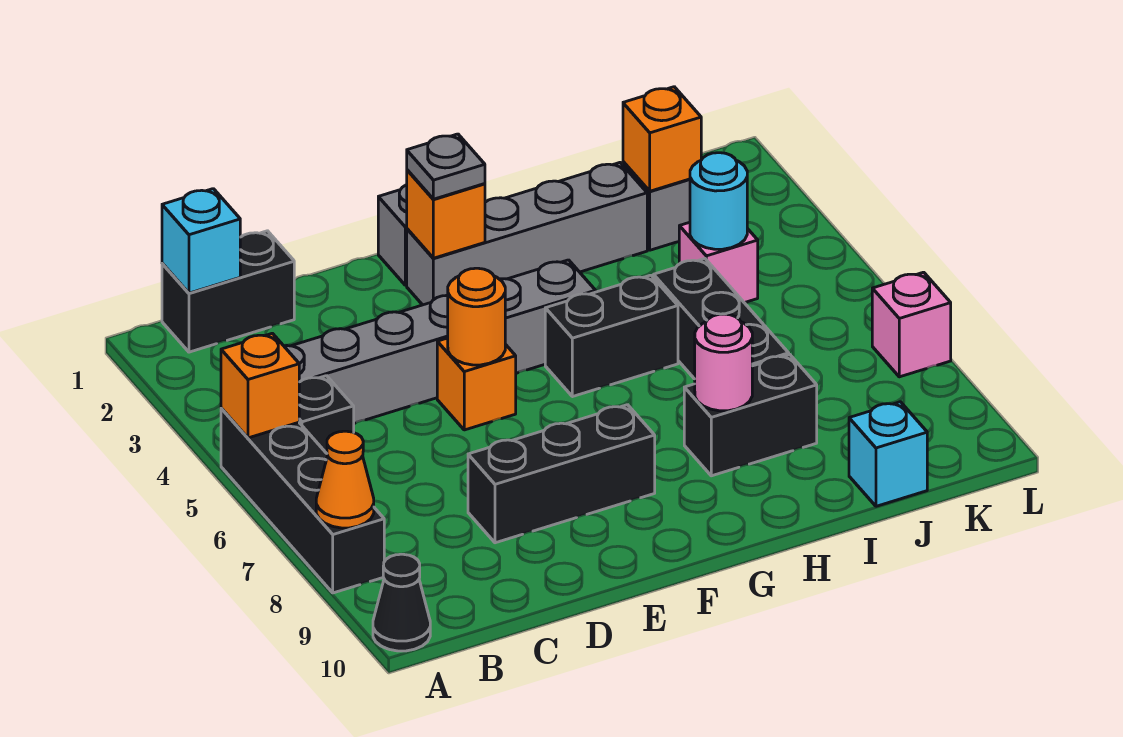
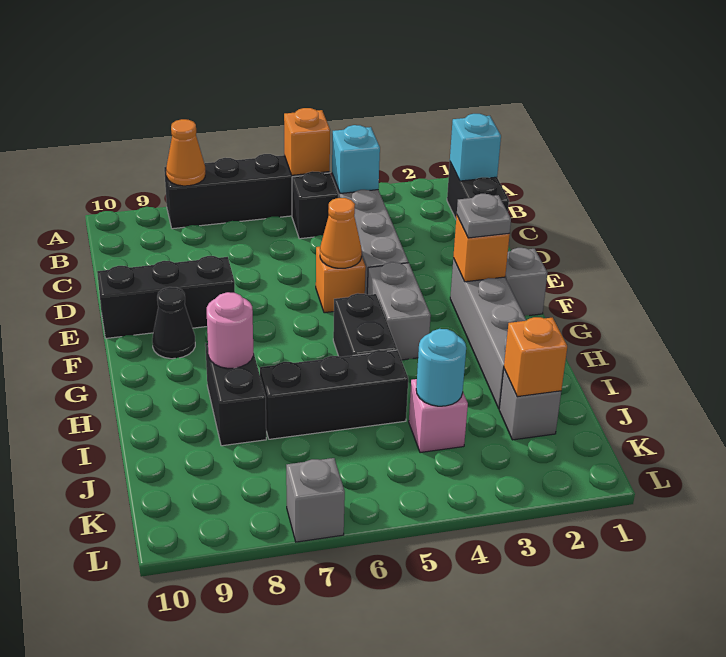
black cone A10 level 1 -> black cone F9 level 1
black brick D8:F8 level 1 -> black brick E8:E10 level 1
orange round brick E5 level 2 -> orange cone E5 level 2
cyan brick J10 level 1 -> cyan brick B4 level 2
pink brick L7 level 1 -> grey brick L7 level 1

